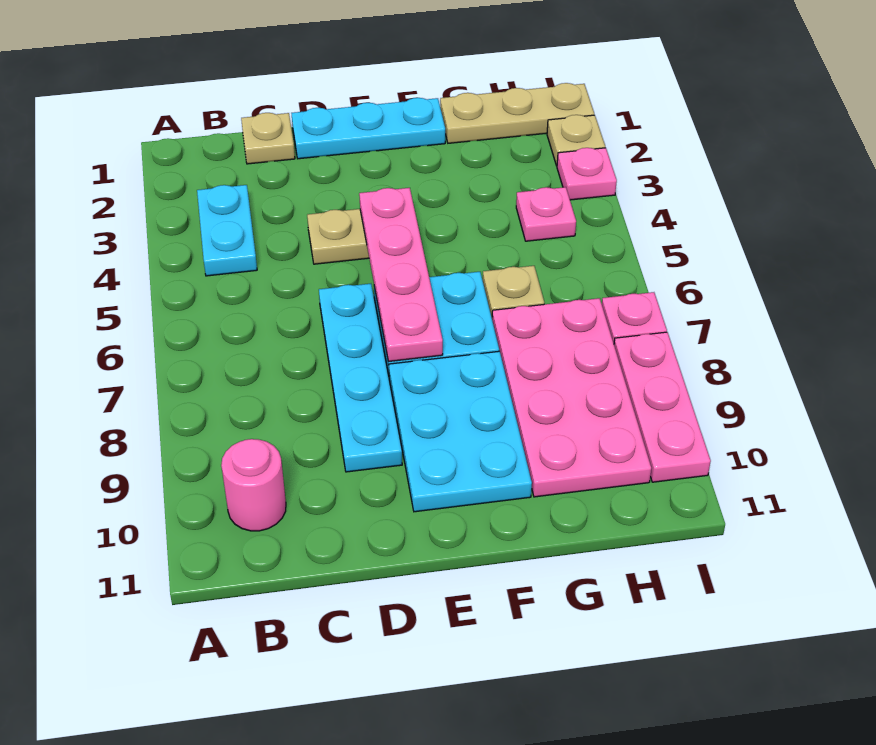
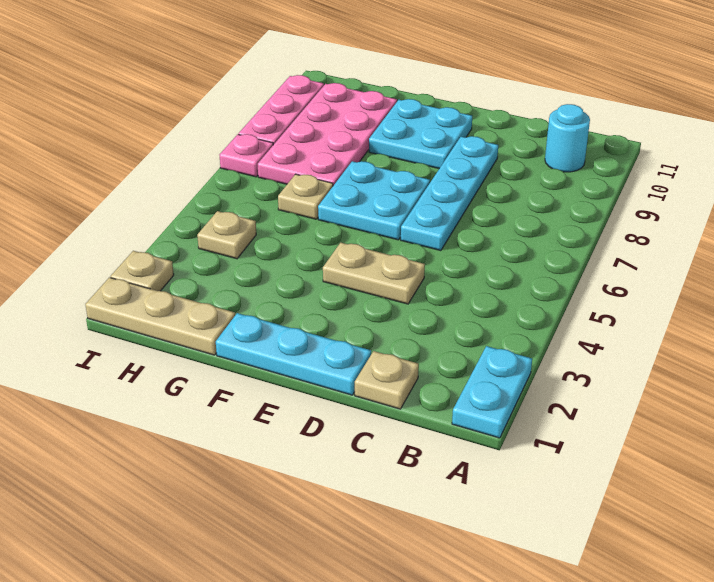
cyan plate B3:B4 level 1 -> cyan plate A1:A2 level 1
pink round brick B10 level 1 -> cyan round brick B10 level 1
pink plate E4:E7 level 2 -> none
cyan plate E8:F10 level 1 -> cyan plate E9:F10 level 1
pink plate H4 level 1 -> tan plate H4 level 1
pink plate I3 level 1 -> none

